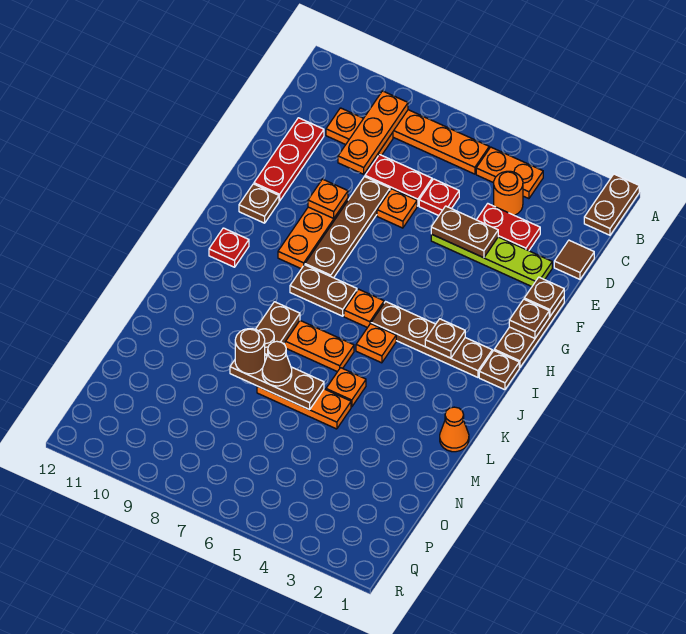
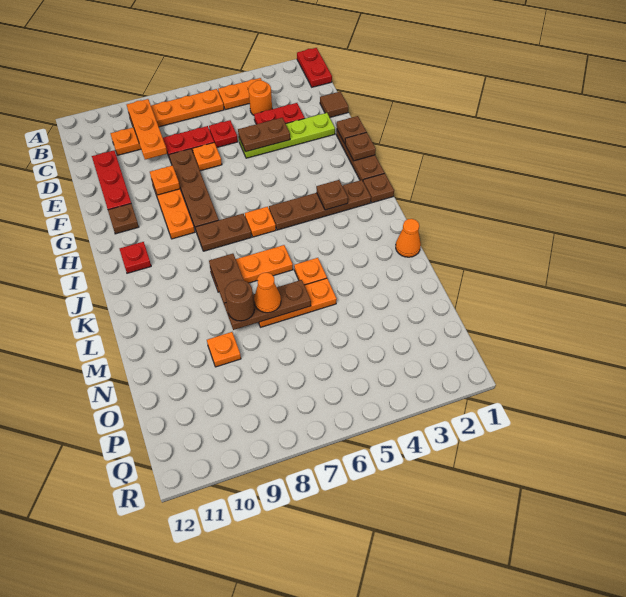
brown plate A1:B1 level 1 -> red plate A1:B1 level 1
orange plate J5 level 1 -> orange plate N9 level 1
brown cone M7 level 3 -> orange cone M7 level 3

